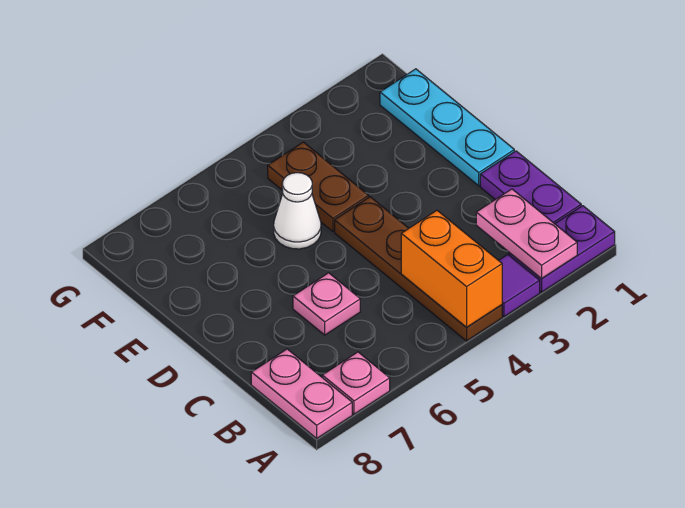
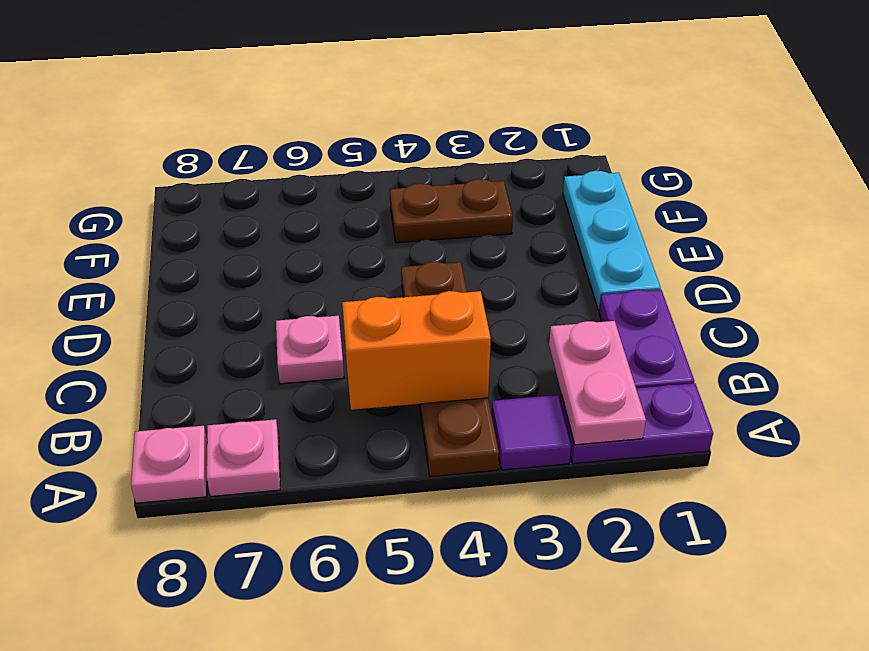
orange brick A4:B4 level 2 -> orange brick B4:B5 level 2
pink plate A8:B8 level 1 -> pink plate A8 level 1
brown plate E4:F4 level 1 -> brown plate F3:F4 level 1
white cone E5 level 1 -> none

